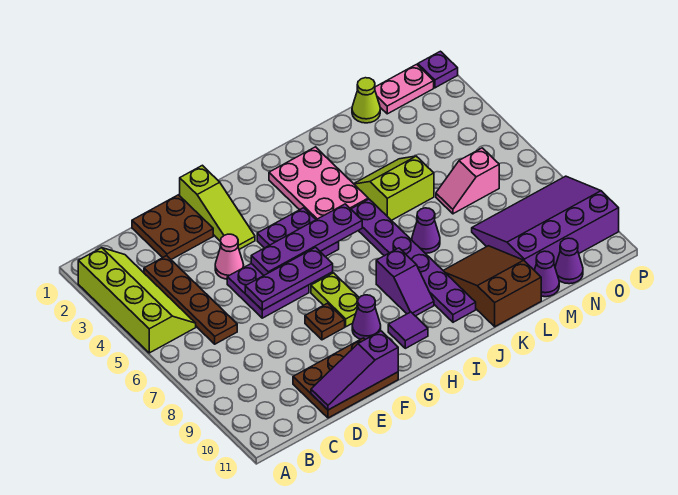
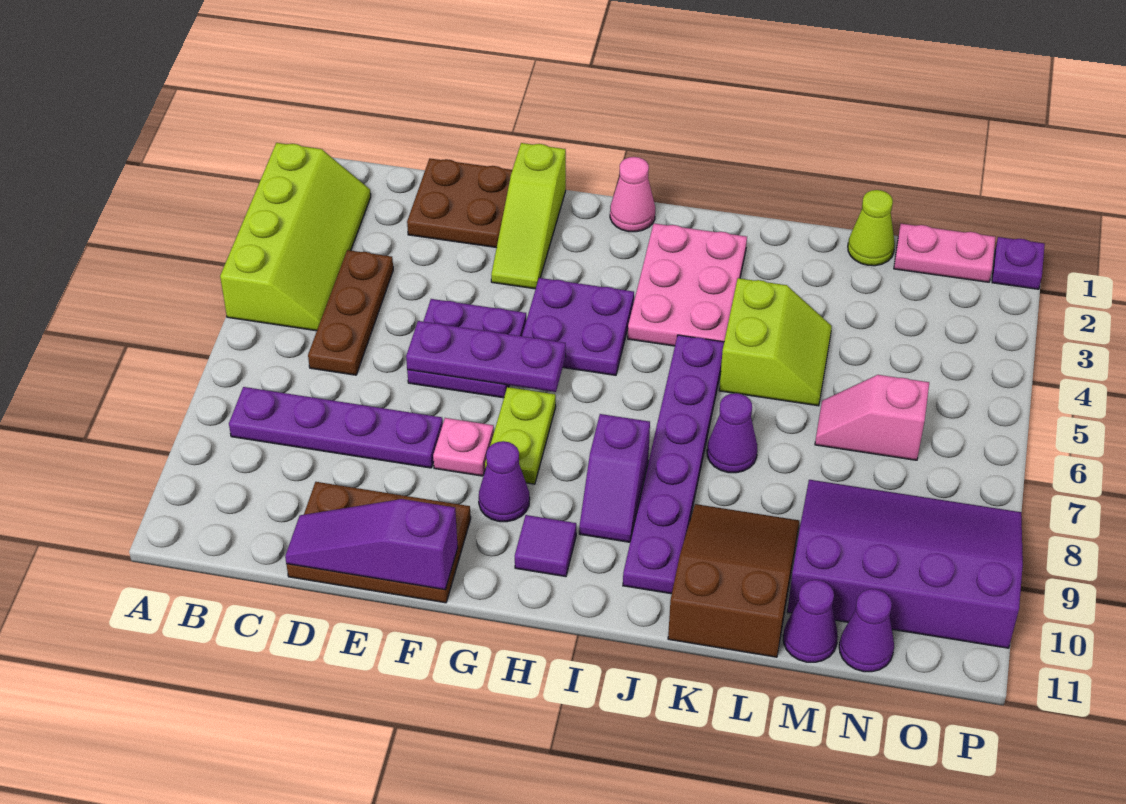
brown plate C3:C6 level 1 -> brown plate C4:C6 level 1
pink cone E4 level 1 -> pink cone H1 level 1
purple plate F5:I5 level 2 -> purple plate B8:E8 level 1
brown plate F8 level 1 -> pink plate F8 level 1
lime slope K4:L5 level 1 top 5 -> lime slope K4:L5 level 1 top K

